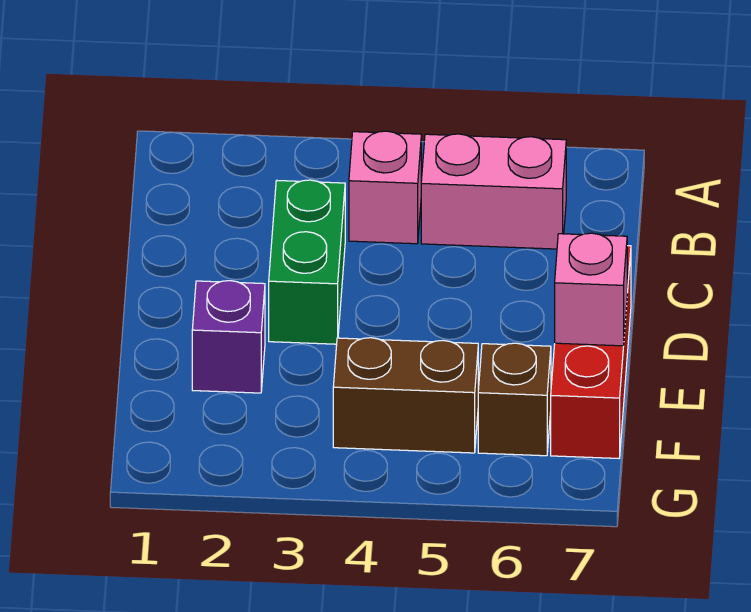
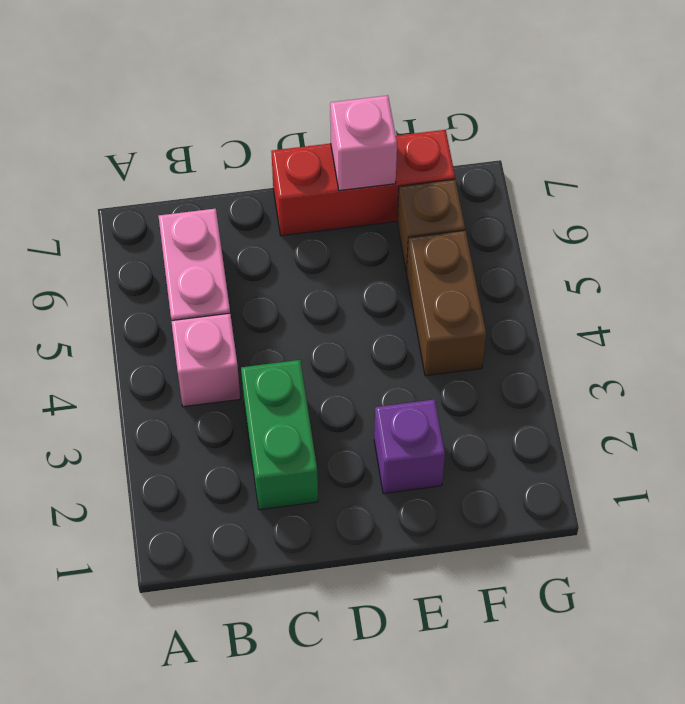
green brick C3:D3 level 1 -> green brick C2:C3 level 1

